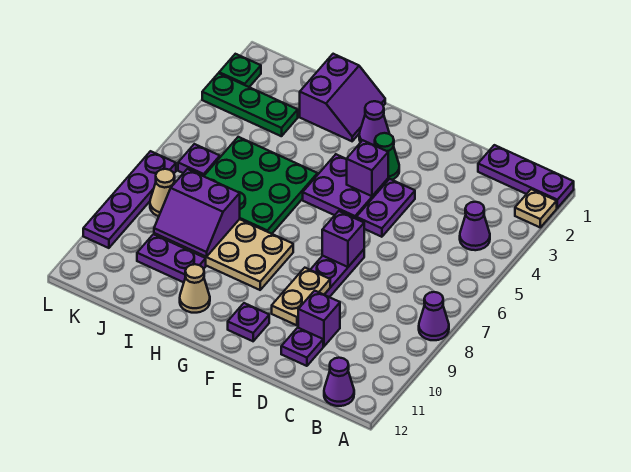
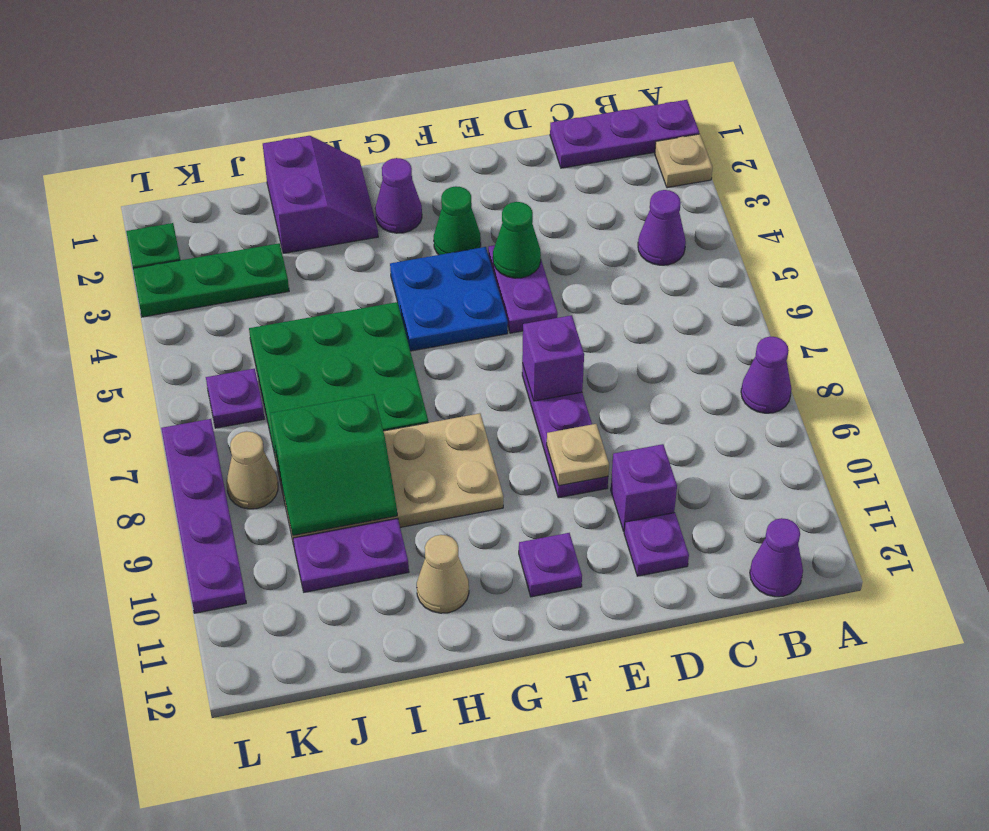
none -> green cone E4 level 2
tan plate E9:E10 level 2 -> tan plate E9 level 2
purple plate F4:G5 level 1 -> blue plate F4:G5 level 1
purple brick F4 level 2 -> none
purple slope I8:J9 level 2 top 8 -> green slope I8:J9 level 2 top 8

